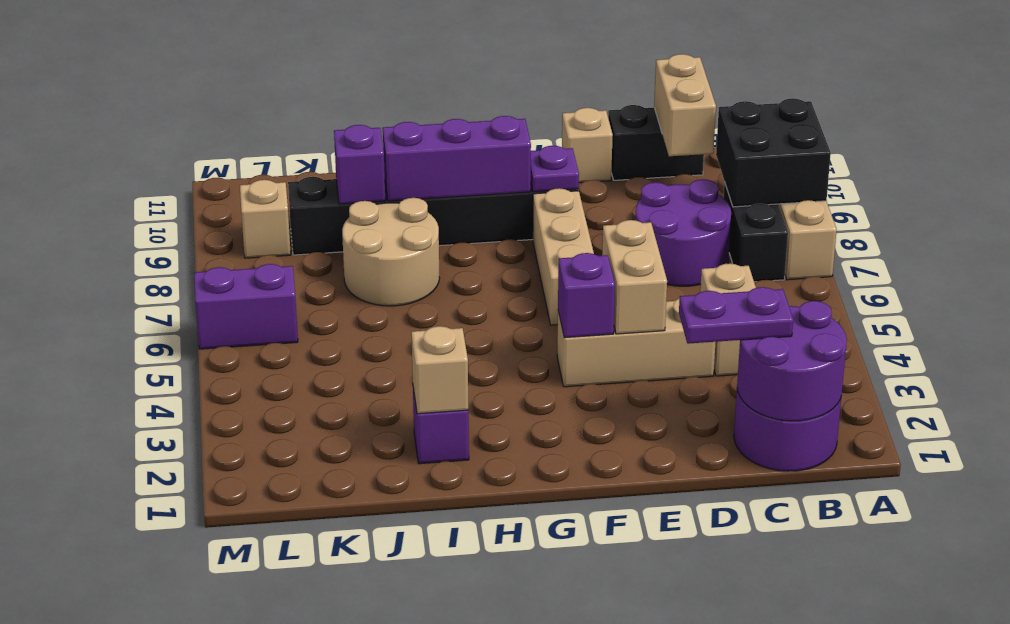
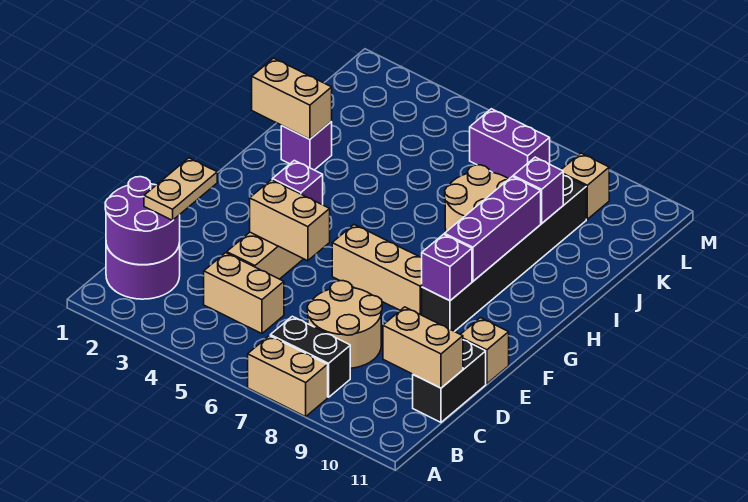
black brick A8:B9 level 2 -> none
purple plate C2:D2 level 3 -> tan plate C2:D2 level 3
purple round brick C7:D8 level 1 -> tan round brick C7:D8 level 1
purple plate F9 level 2 -> purple brick F9 level 2
tan brick I2 level 2 -> tan brick I1:I2 level 2
purple brick L6:M6 level 1 -> purple brick L6:L7 level 1

